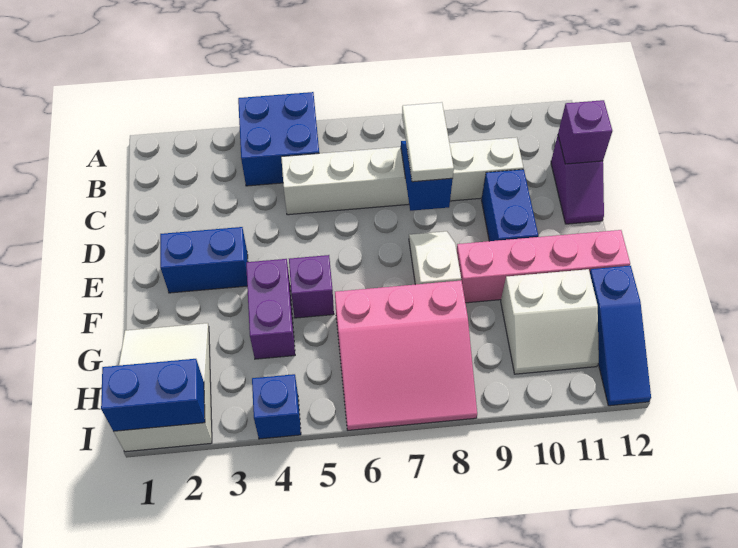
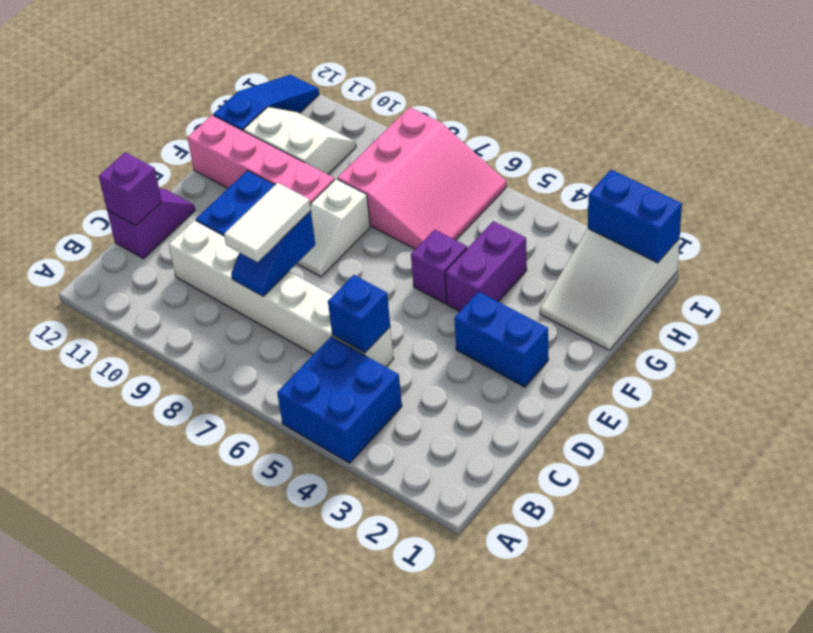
pink slope G6:I8 level 1 top G -> pink slope G6:I8 level 1 top 8
blue brick I4 level 1 -> blue brick C5 level 2

